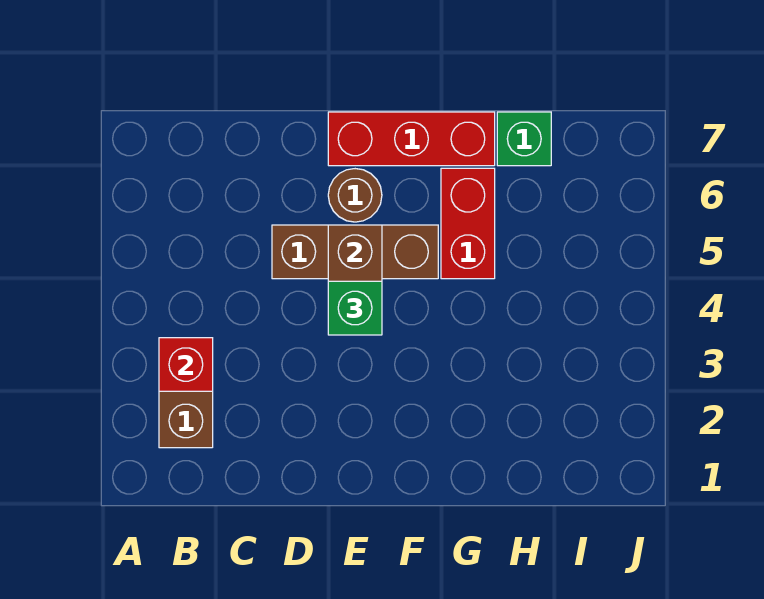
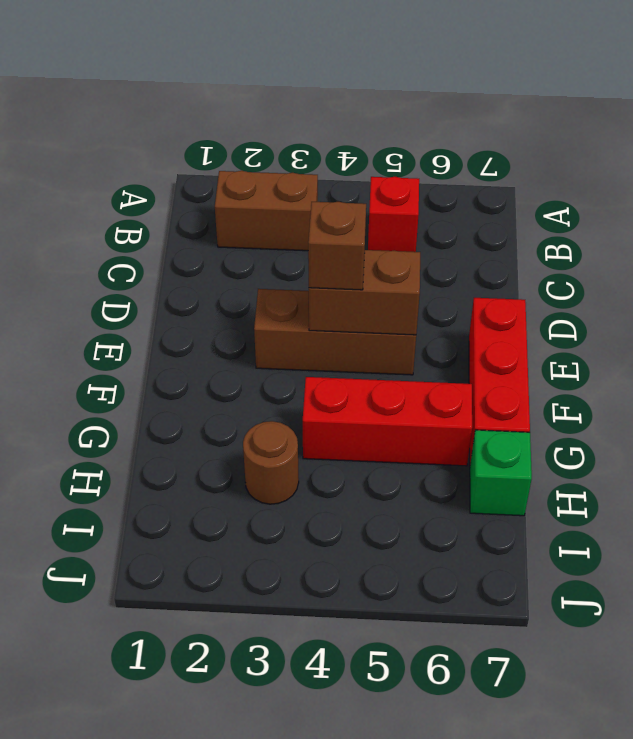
red brick B3 level 2 -> red brick B5 level 1
brown brick D5:F5 level 1 -> brown brick E3:E5 level 1
green brick E4 level 3 -> brown brick E4 level 3
brown round brick E6 level 1 -> brown round brick H3 level 1
red brick G5:G6 level 1 -> red brick G4:G6 level 1

